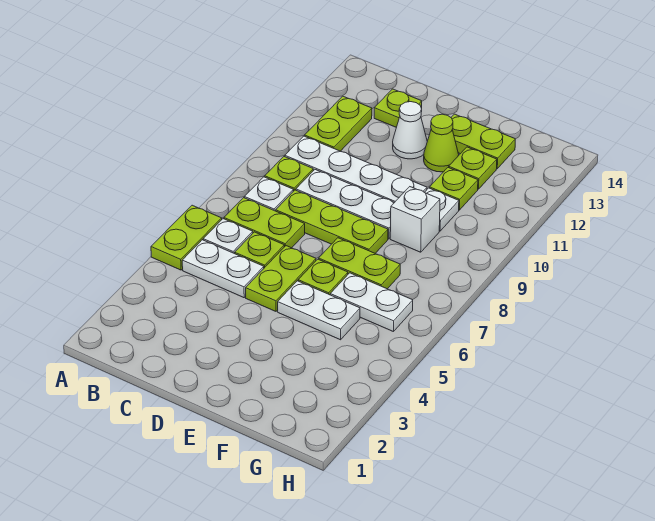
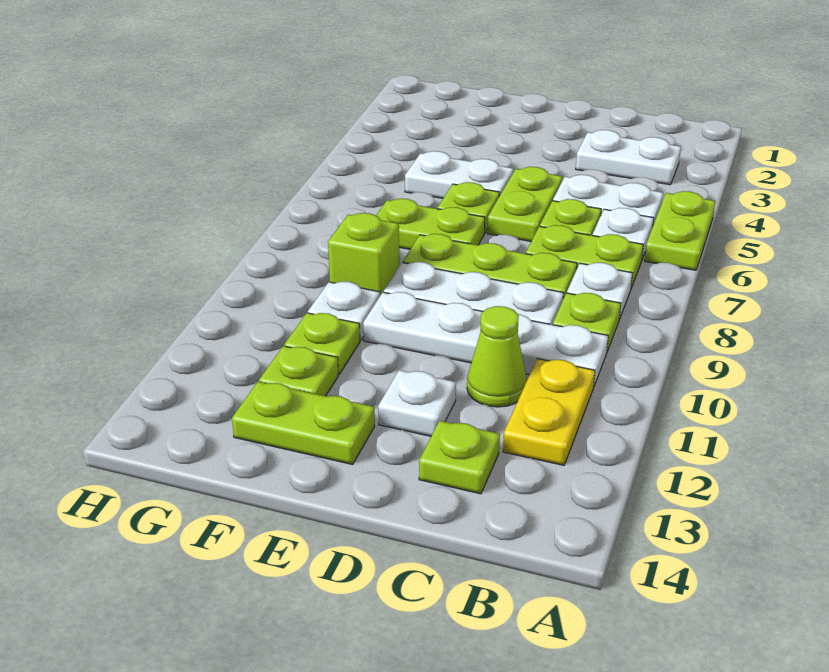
lime plate B11:B12 level 1 -> yellow plate B11:B12 level 1
white cone D12 level 1 -> white plate D12 level 1
lime cone E12 level 1 -> lime cone C11 level 1
white plate F6:G6 level 1 -> white plate B3:C3 level 1
white brick F9 level 1 -> lime brick F9 level 1

